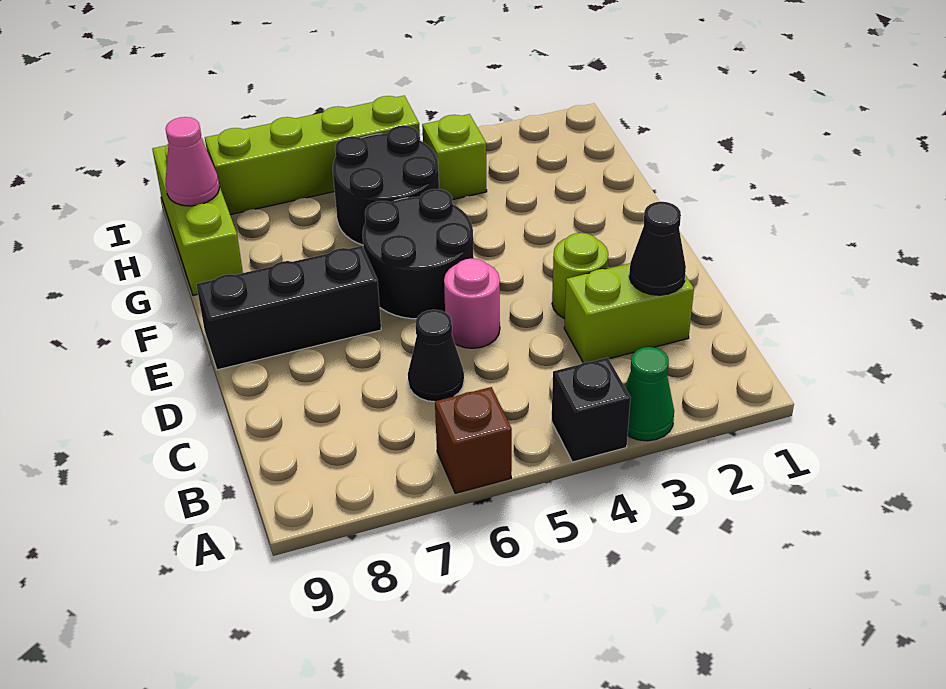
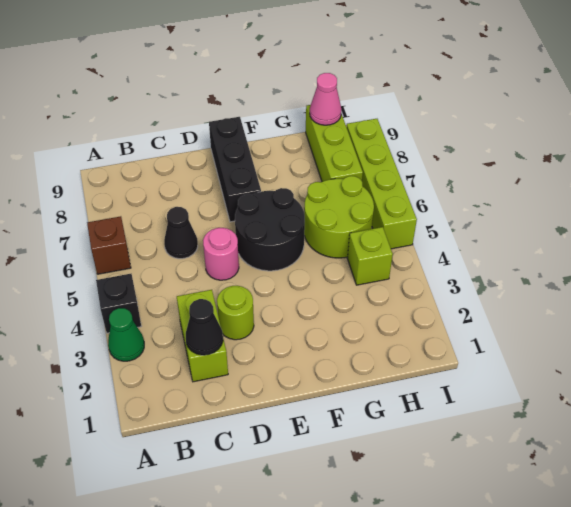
black round brick G5:H6 level 1 -> lime round brick G5:H6 level 1
lime brick G9:I9 level 1 -> lime brick H7:H9 level 1

